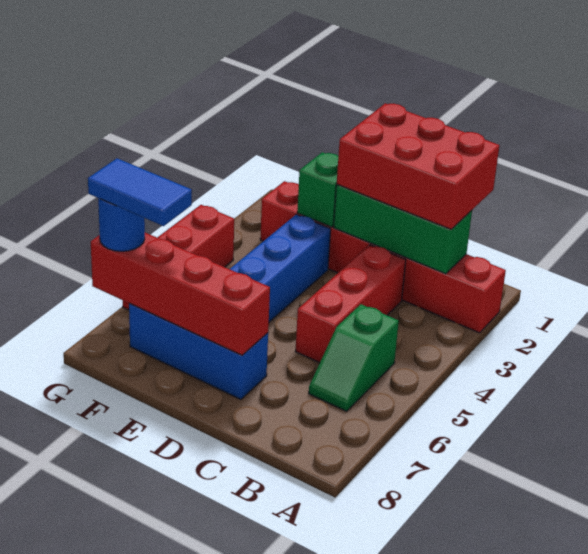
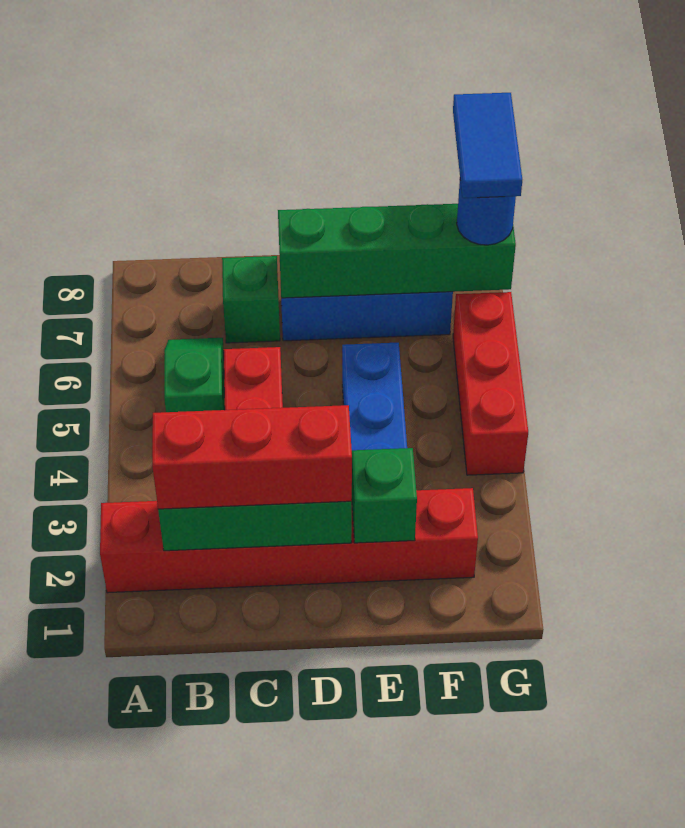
red brick B1:D2 level 3 -> red brick B2:D2 level 3
none -> green brick C7 level 1
red brick D7:G7 level 2 -> green brick D7:G7 level 2
blue tile F7:G7 level 4 -> blue tile G7:G8 level 4

